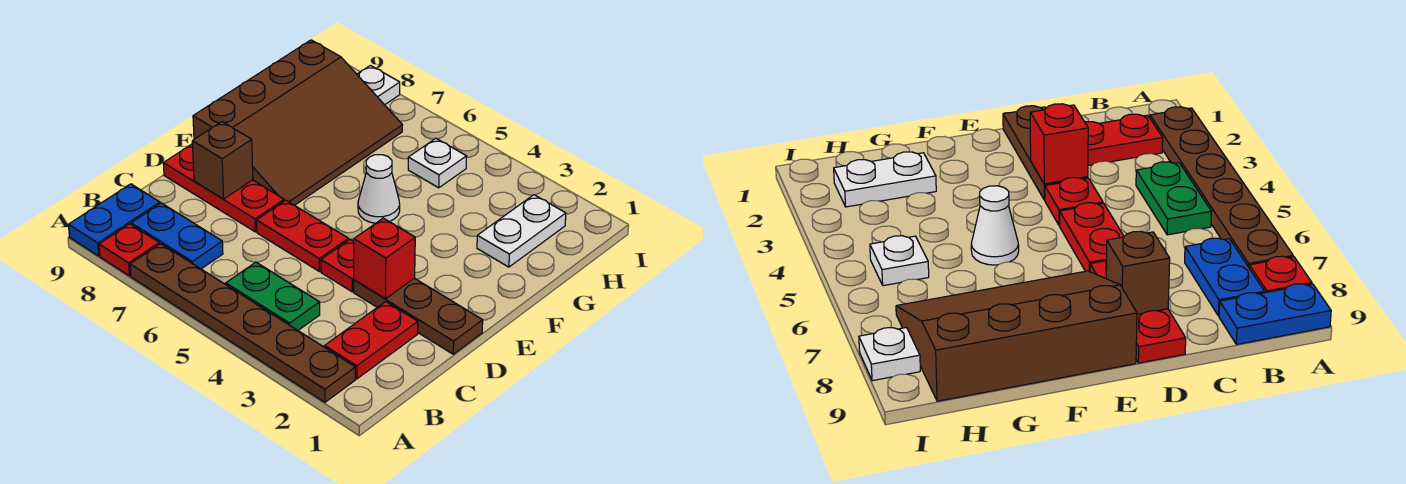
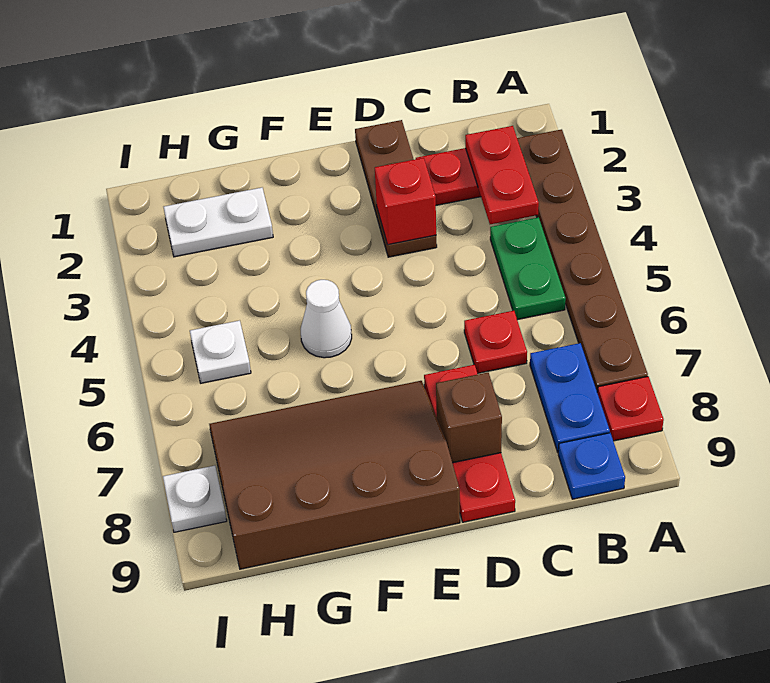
blue plate A9:B9 level 1 -> blue plate B9 level 1
red plate D4 level 1 -> red plate C6 level 1
red plate D5:D6 level 1 -> red plate B2:B3 level 2

